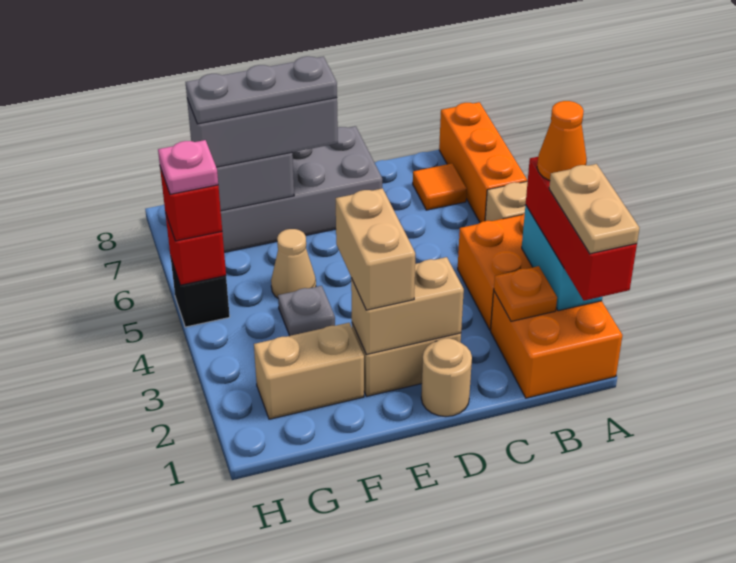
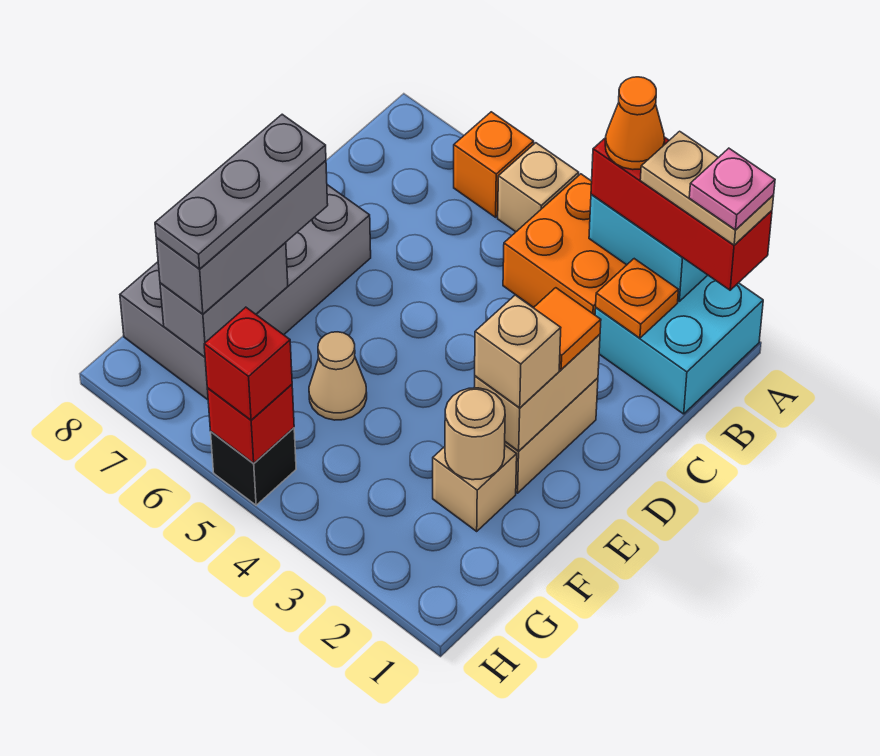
orange brick A1:B2 level 1 -> cyan brick A1:B2 level 1
orange brick A6:A8 level 1 -> orange brick A6 level 1
orange tile B7 level 1 -> orange tile D2 level 3
tan round brick D1 level 1 -> tan round brick F2 level 2
tan brick E2:E3 level 3 -> tan brick E2 level 3
tan brick F2:G2 level 1 -> tan brick F2 level 1
grey plate F4 level 1 -> none
pink plate H5 level 4 -> pink plate A1 level 5

